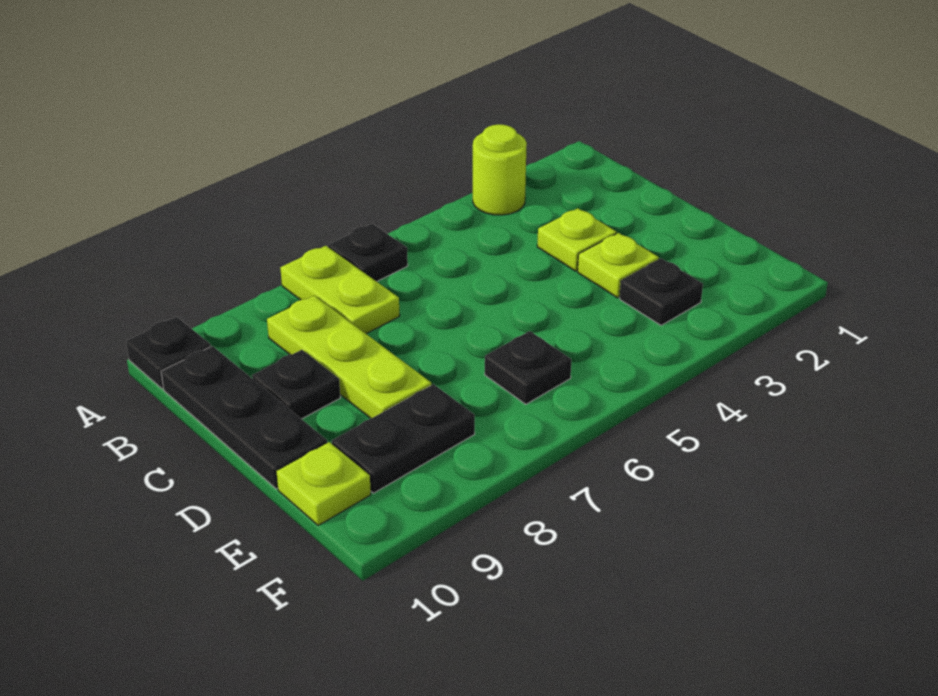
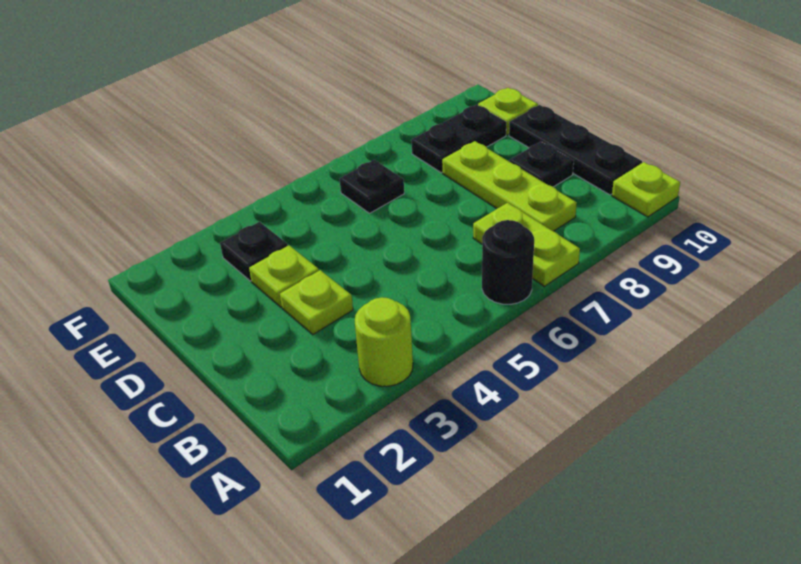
black plate A6 level 1 -> black round brick A6 level 1
black plate A10 level 1 -> lime plate A10 level 1

